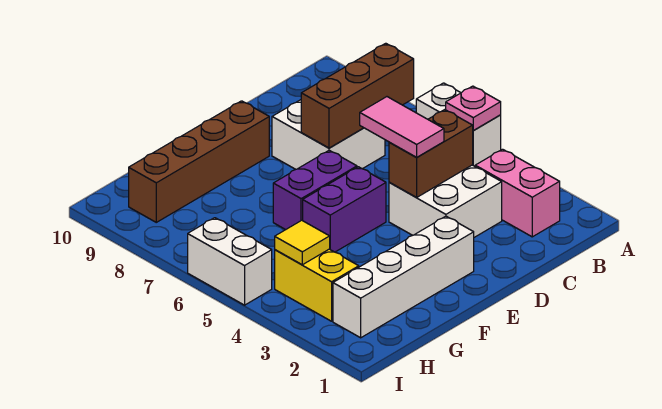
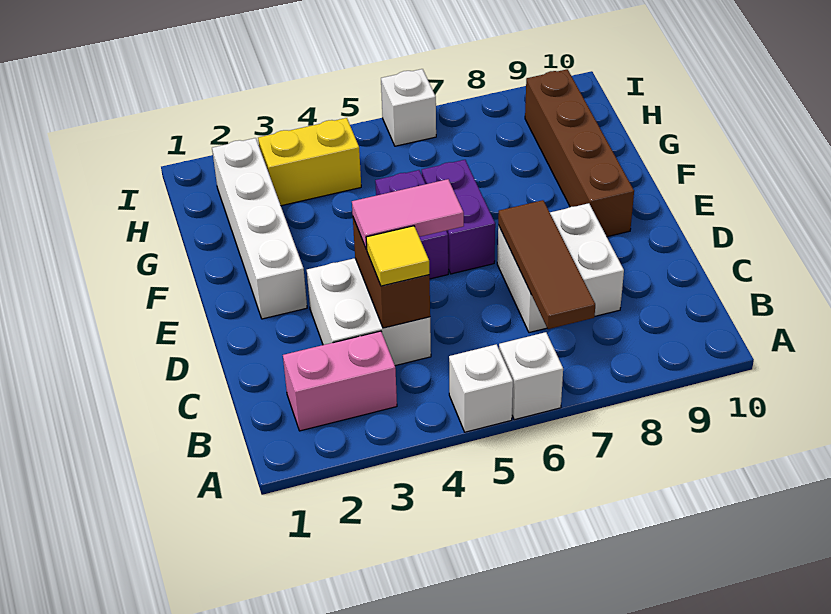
pink plate A5 level 2 -> none
brown brick B7:D7 level 2 -> brown tile B7:D7 level 2
yellow tile H4 level 2 -> yellow tile C4 level 3
white brick I5:I6 level 1 -> white brick I6 level 1

